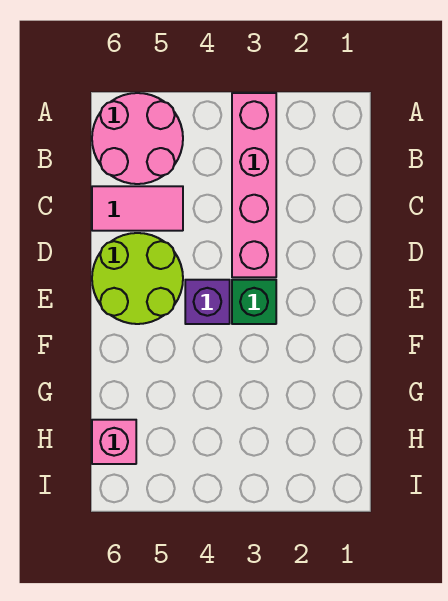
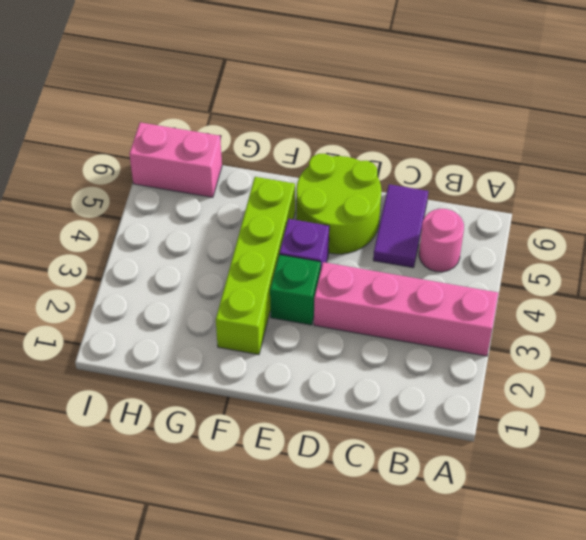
pink round brick A5:B6 level 1 -> pink round brick B5 level 1
pink tile C5:C6 level 1 -> purple tile C5:C6 level 1
none -> lime brick F2:F5 level 1
pink brick H6 level 1 -> pink brick H6:I6 level 1

